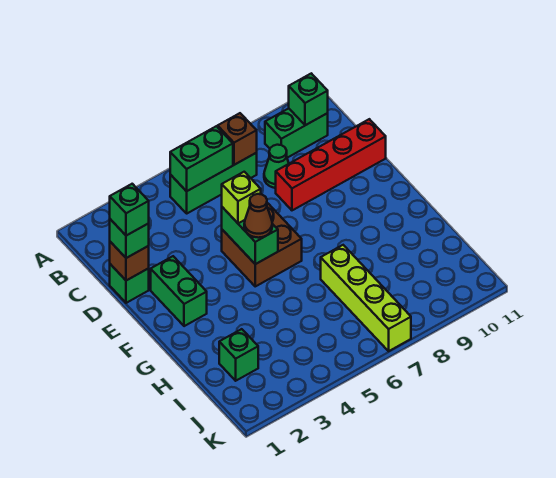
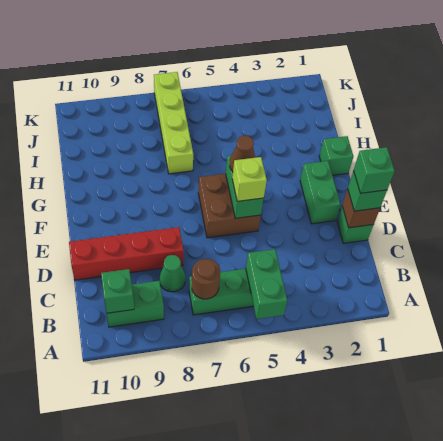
green brick B5:B6 level 2 -> green brick A5:B5 level 2
brown brick B7 level 2 -> brown round brick B7 level 2
green brick I2 level 1 -> green brick G1 level 1

